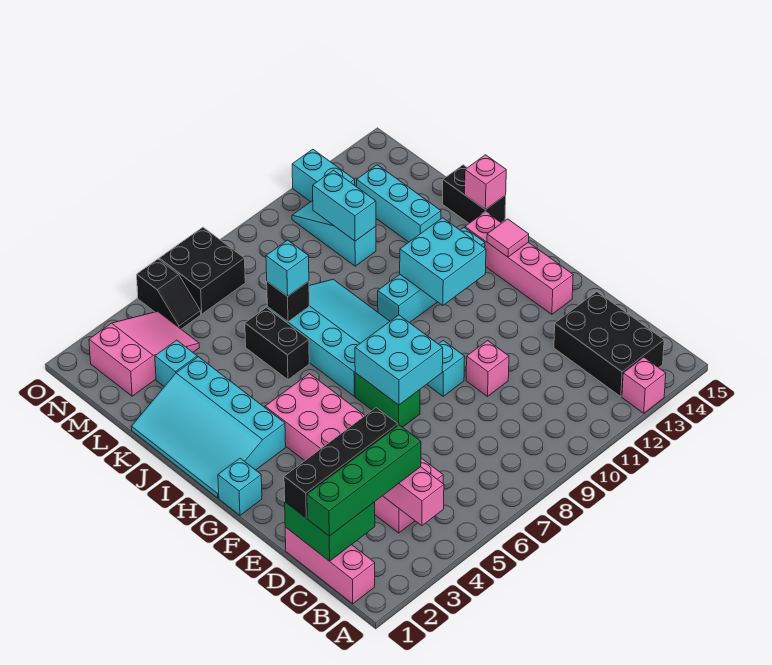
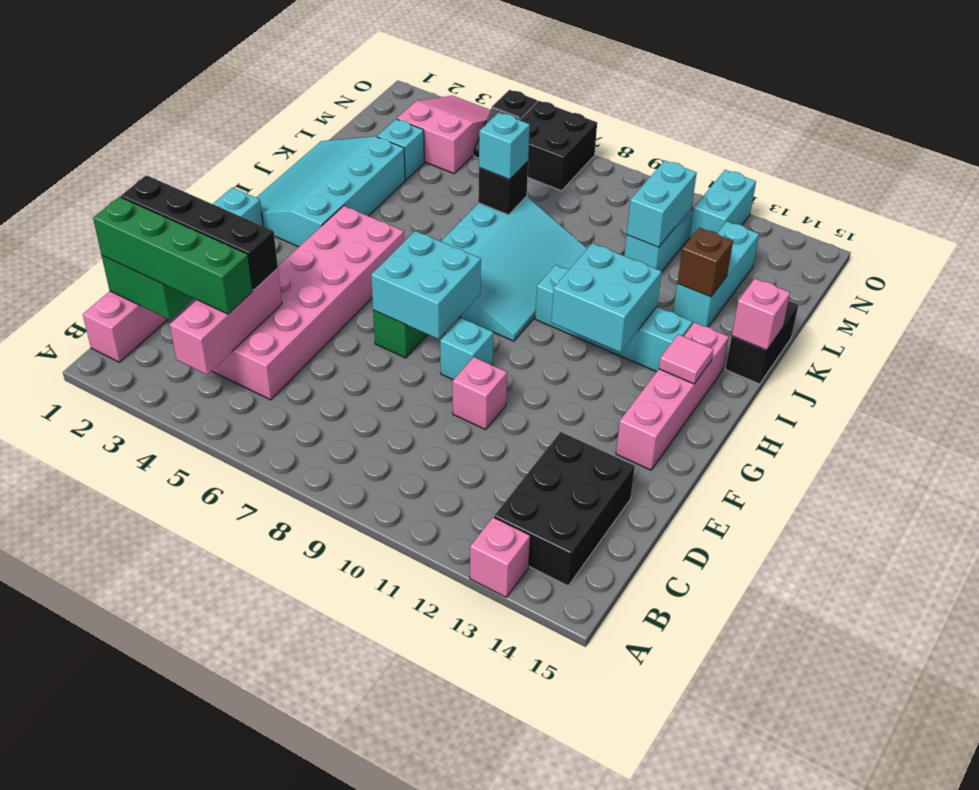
black brick J6:K6 level 1 -> none
none -> brown brick K13 level 2
pink slope M2:N4 level 1 top 2 -> pink slope M3:O4 level 1 top M

